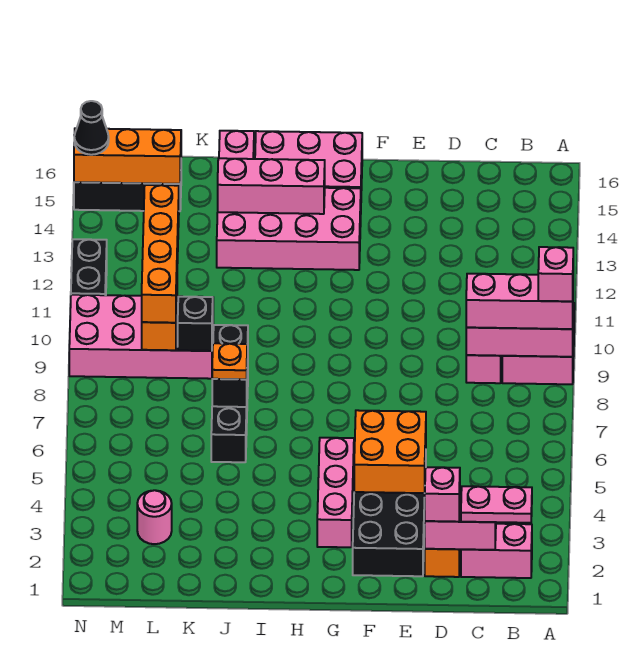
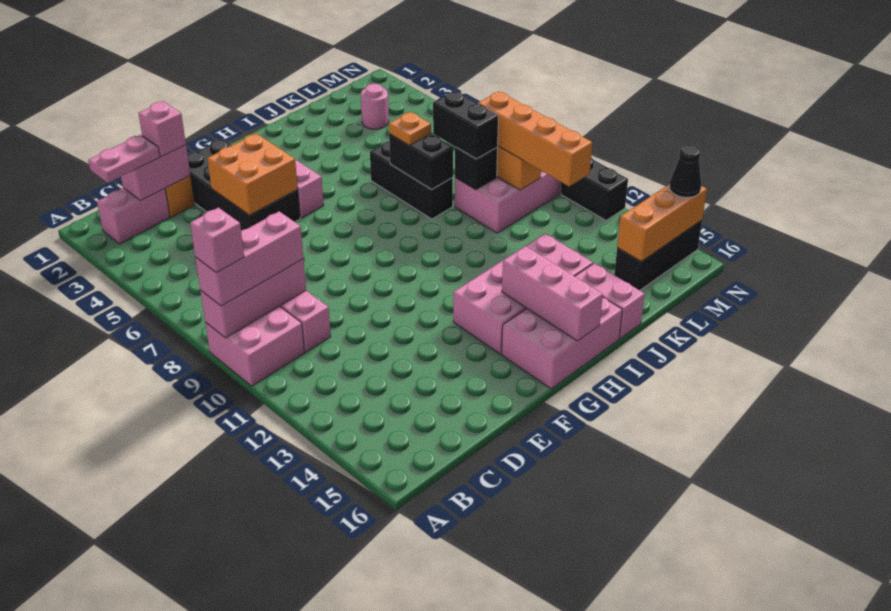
pink brick H14:J14 level 2 -> pink brick H14:H16 level 2
none -> black brick K8:K9 level 3

